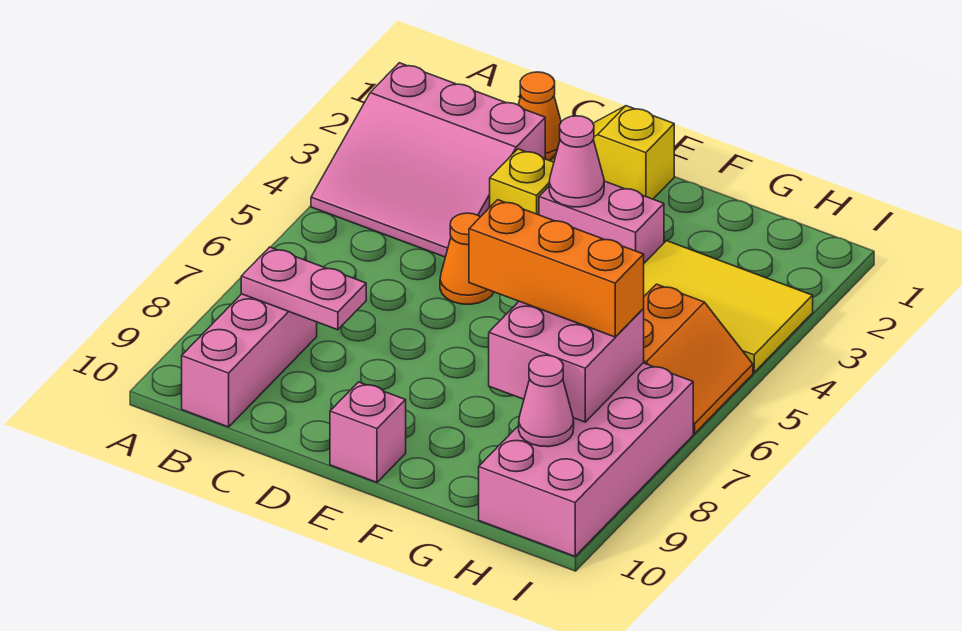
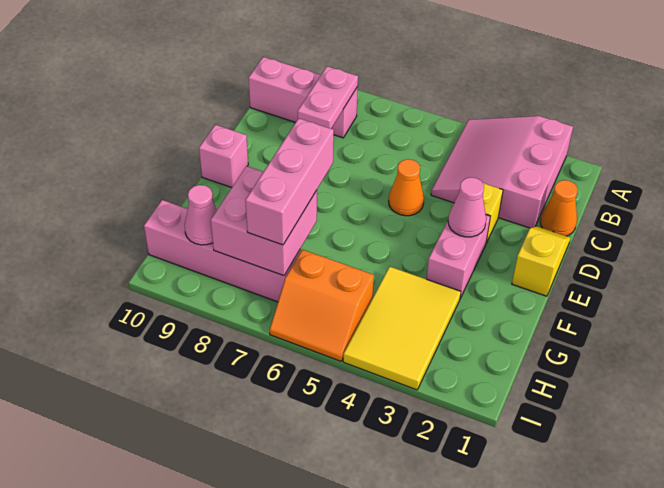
orange brick F7:H7 level 3 -> pink brick F7:H7 level 3
pink brick H7:I10 level 1 -> pink brick H7:H10 level 1

